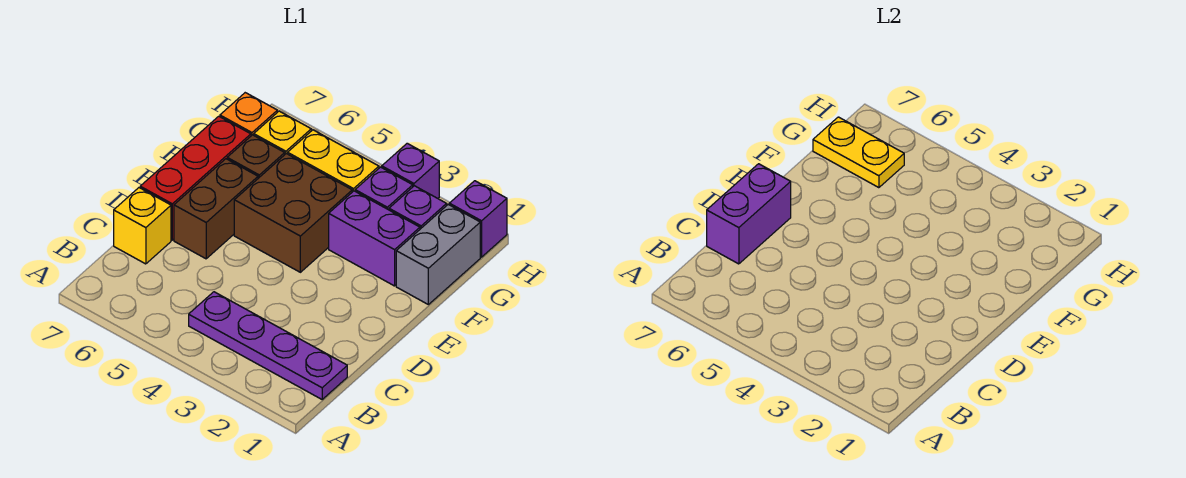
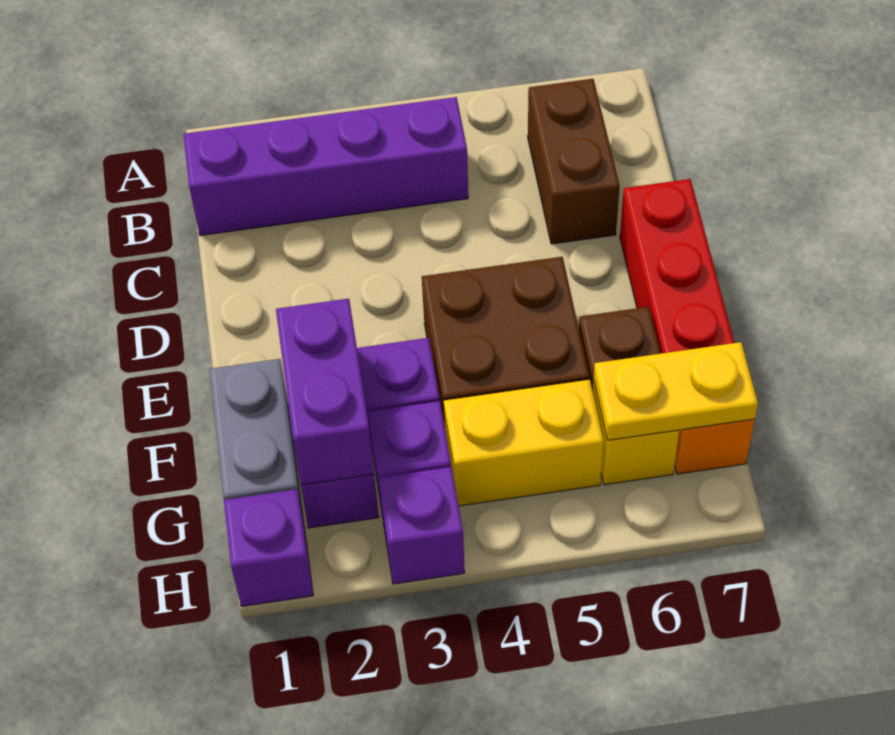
purple plate B1:B4 level 1 -> purple brick B1:B4 level 1
yellow brick C7 level 1 -> none
purple brick C7:D7 level 2 -> purple brick F2:G2 level 2
brown brick D6:E6 level 1 -> brown brick B6:C6 level 1

